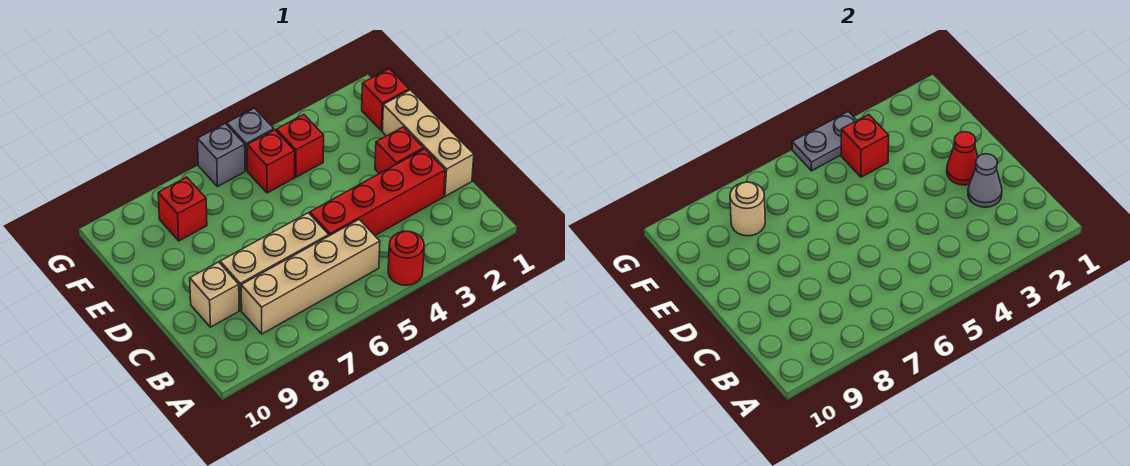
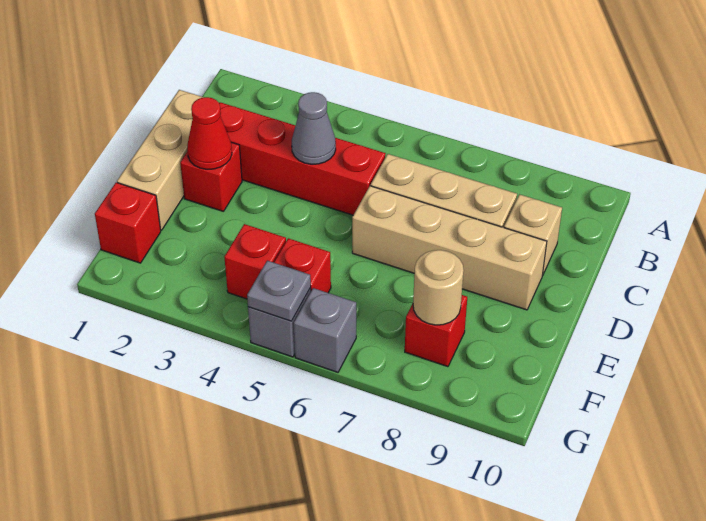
red round brick A4 level 1 -> none
tan brick B5:B8 level 1 -> tan brick D6:D9 level 1
grey cone C2 level 2 -> grey cone C4 level 2
red brick F4 level 2 -> none
grey plate G4:G5 level 2 -> grey plate G5 level 2

